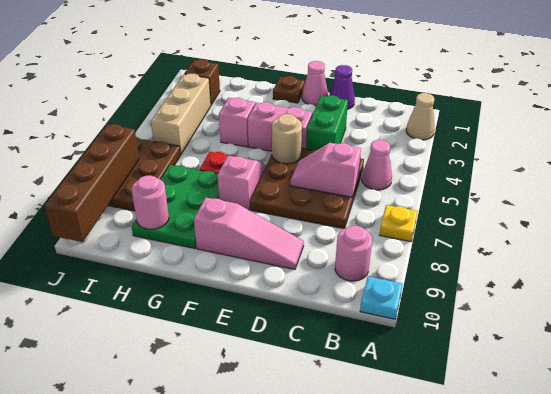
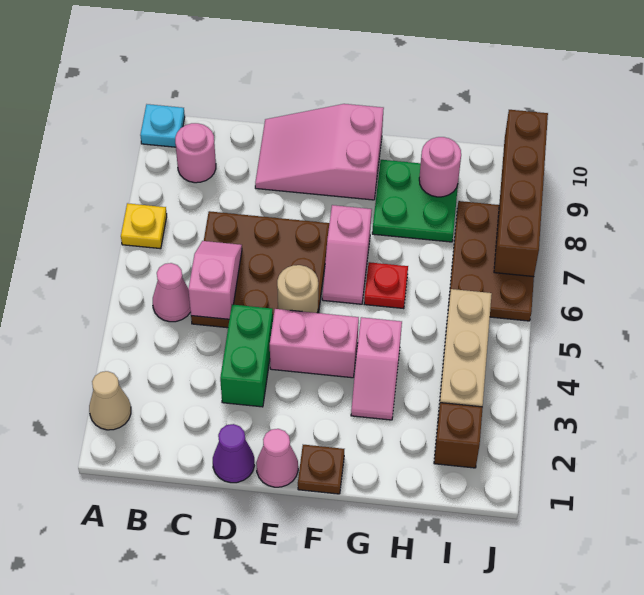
pink slope C6:D6 level 2 top C -> pink slope C5:C6 level 2 top 5
pink slope D9:F9 level 1 top F -> pink slope D9:F10 level 1 top F
green plate G7:H9 level 1 -> green plate G8:H9 level 1

